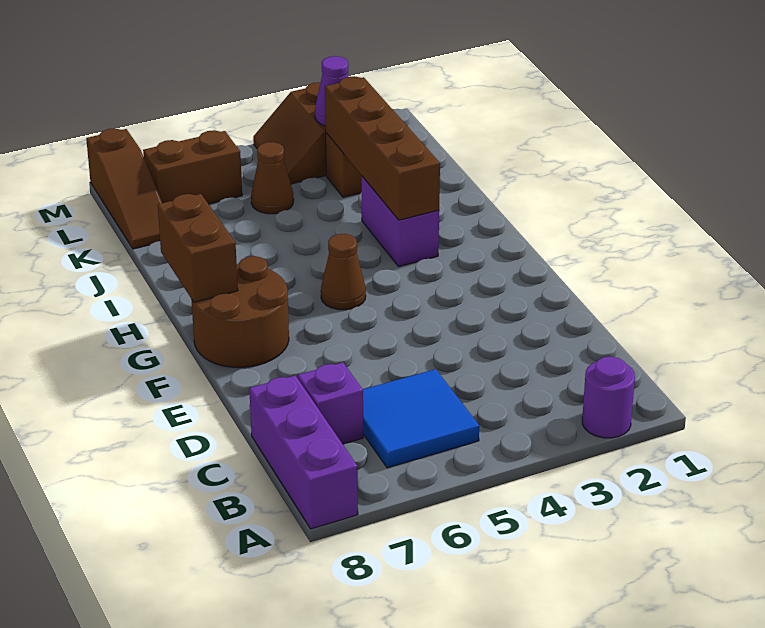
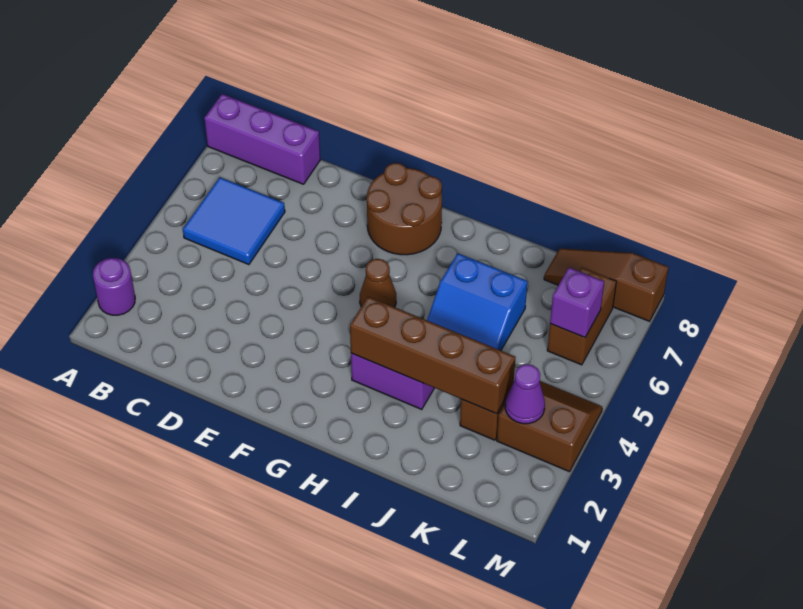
purple brick C7 level 1 -> purple brick L6 level 2
brown brick G8:H8 level 2 -> none
none -> blue slope I5:J6 level 1 top 6
brown cone K5 level 1 -> none

